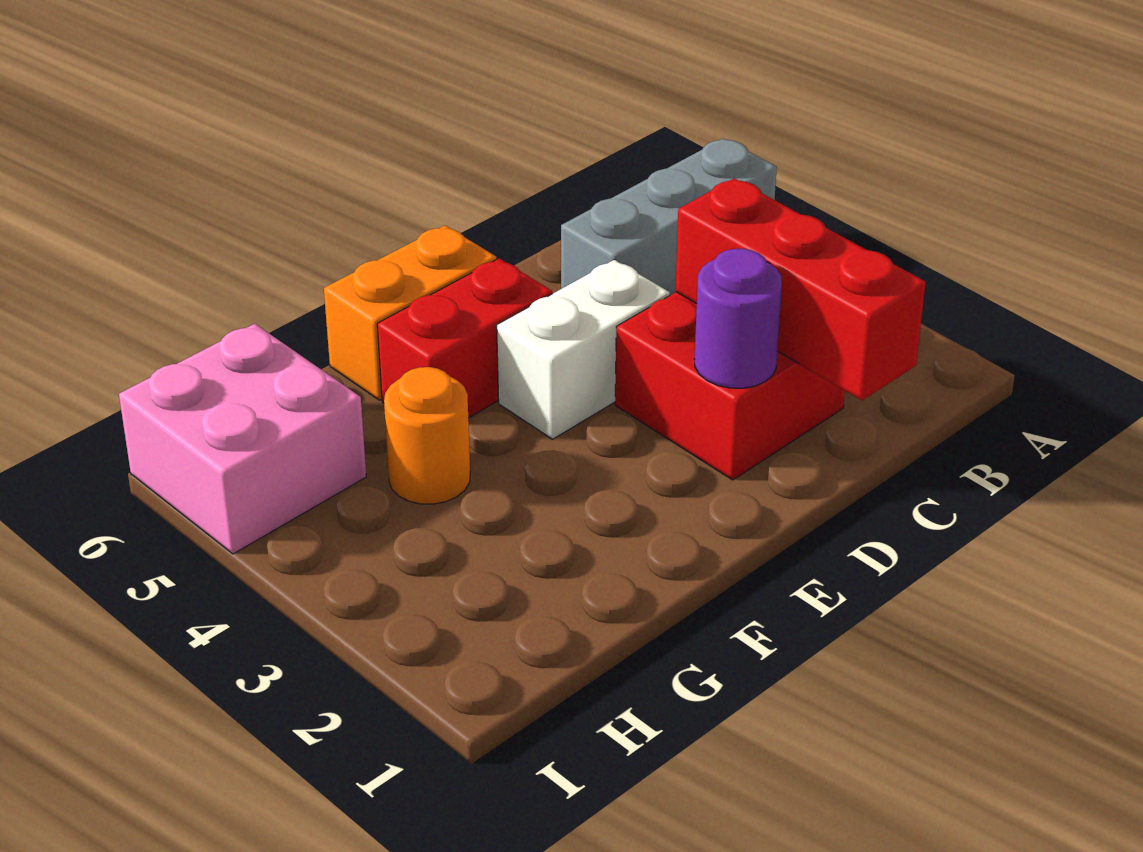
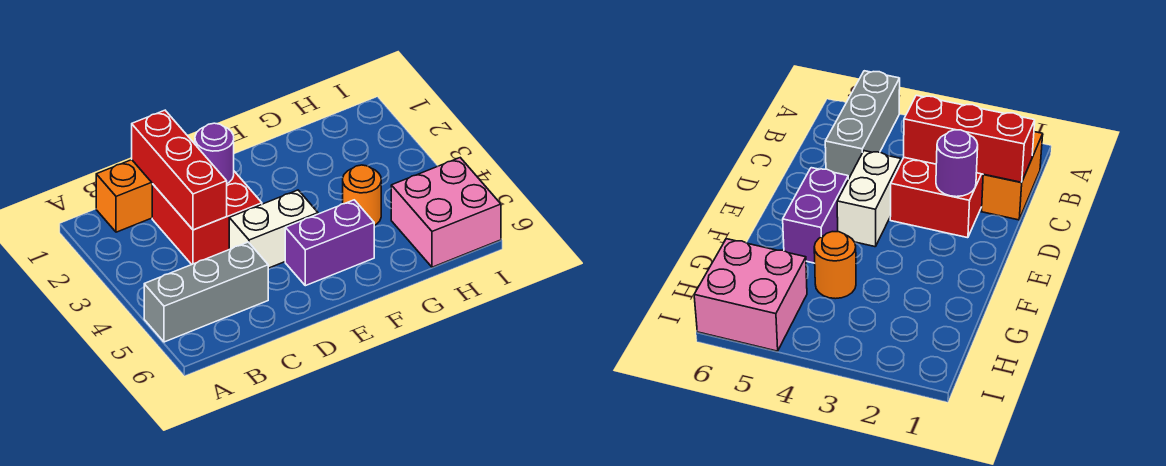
red brick E5:F5 level 1 -> purple brick E5:F5 level 1
orange brick E6:F6 level 1 -> orange brick B1:C1 level 1

